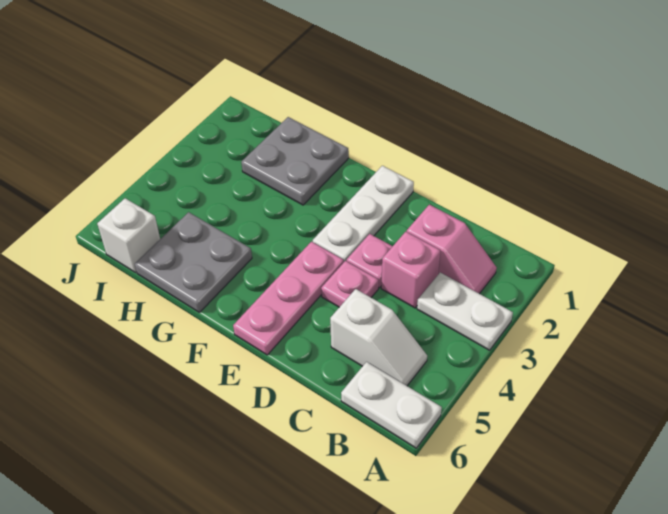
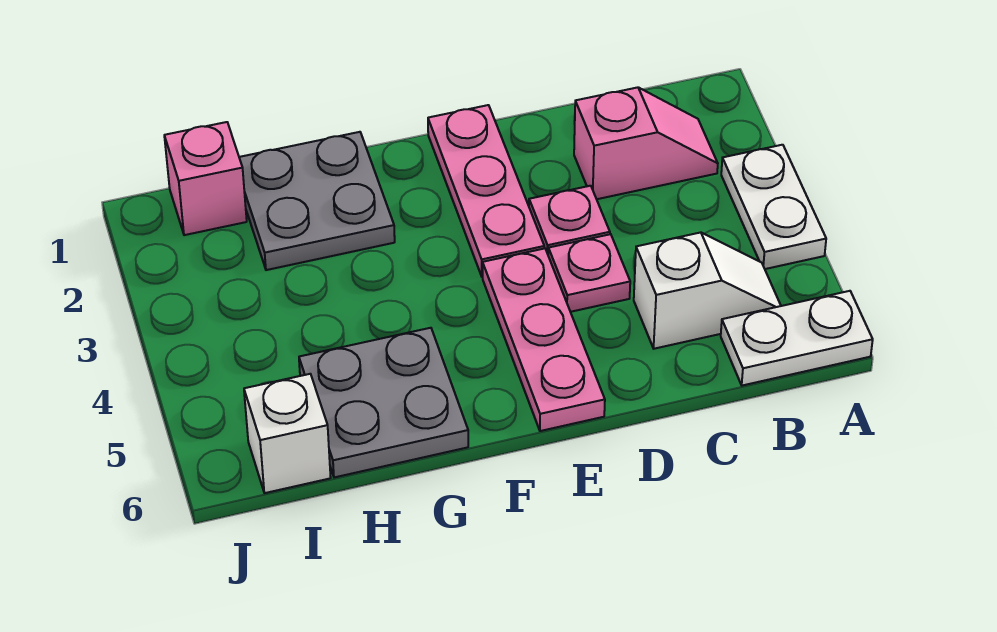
white plate A3:B3 level 1 -> white plate A3:A4 level 1
pink brick C3 level 1 -> pink brick I1 level 1
white plate E1:E3 level 1 -> pink plate E1:E3 level 1

